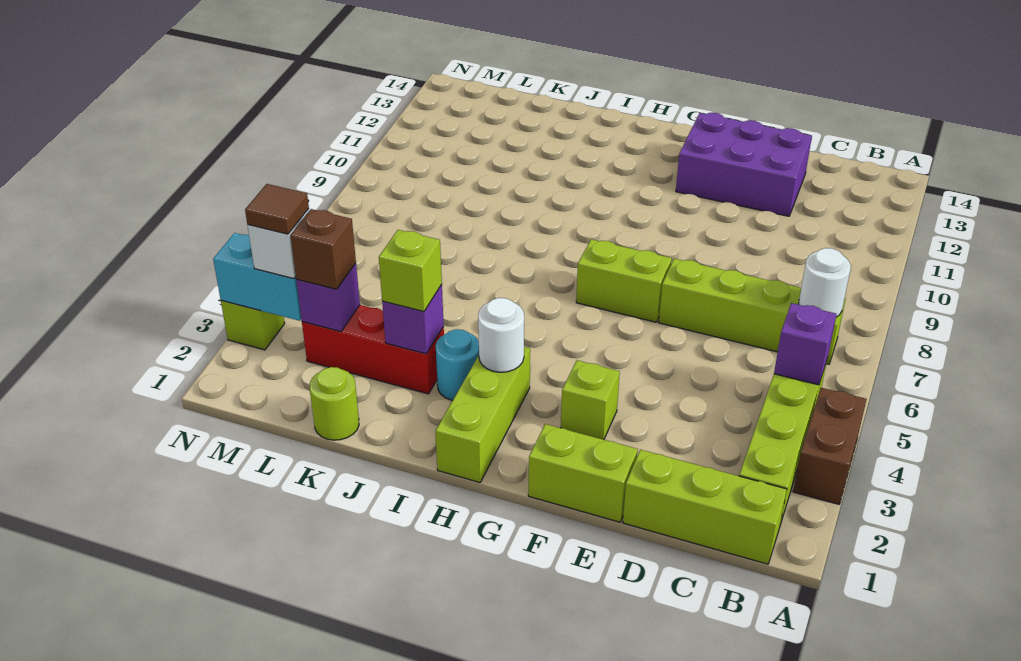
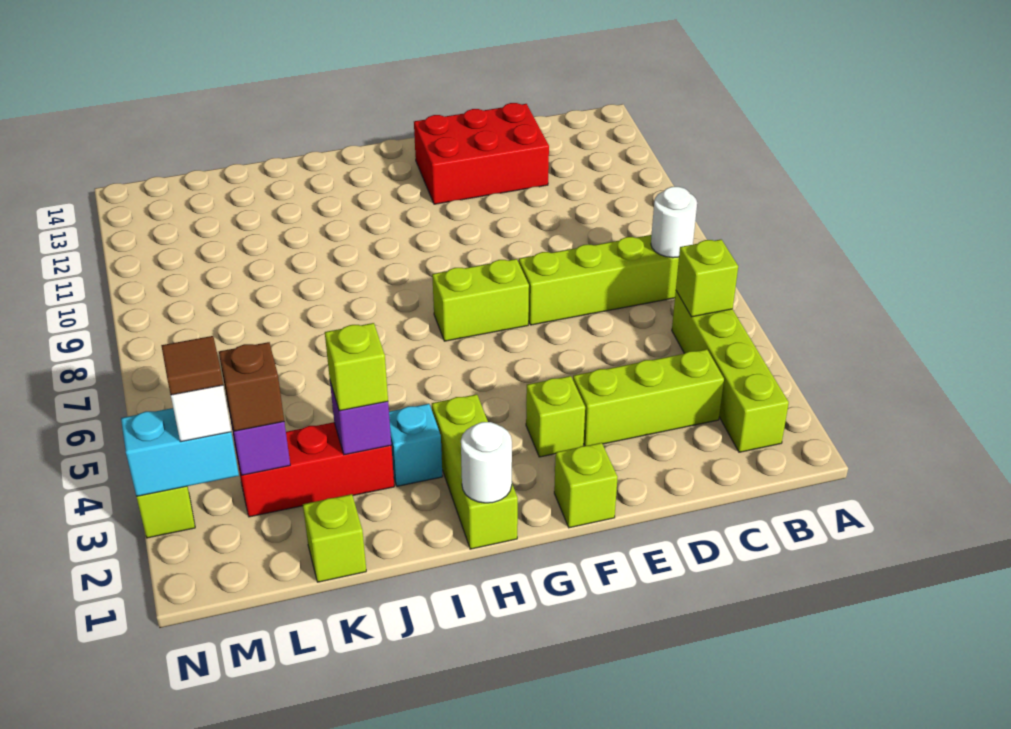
brown brick A3:A4 level 1 -> none
lime brick B1:D1 level 1 -> lime brick C3:E3 level 1
purple brick B5 level 2 -> lime brick B5 level 2
purple brick D12:F13 level 1 -> red brick D12:F13 level 1
lime brick E1:F1 level 1 -> lime brick F1 level 1
white round brick H3 level 2 -> white round brick H1 level 2
cyan round brick I3 level 1 -> cyan brick I3 level 1
lime round brick K1 level 1 -> lime brick K1 level 1

